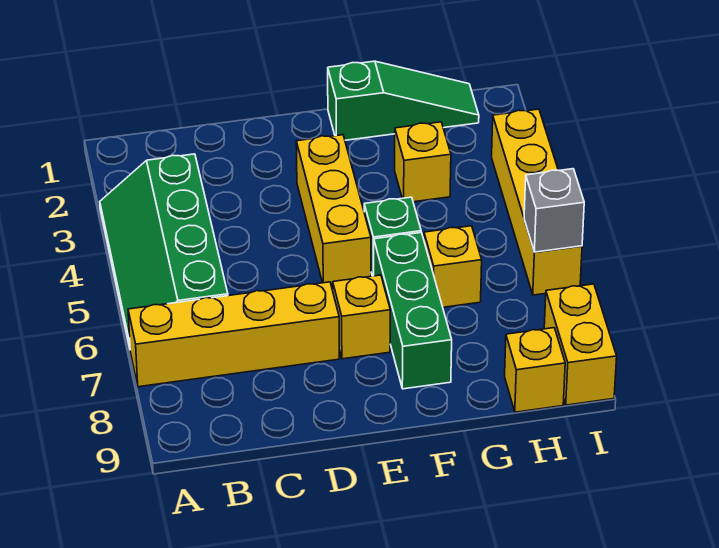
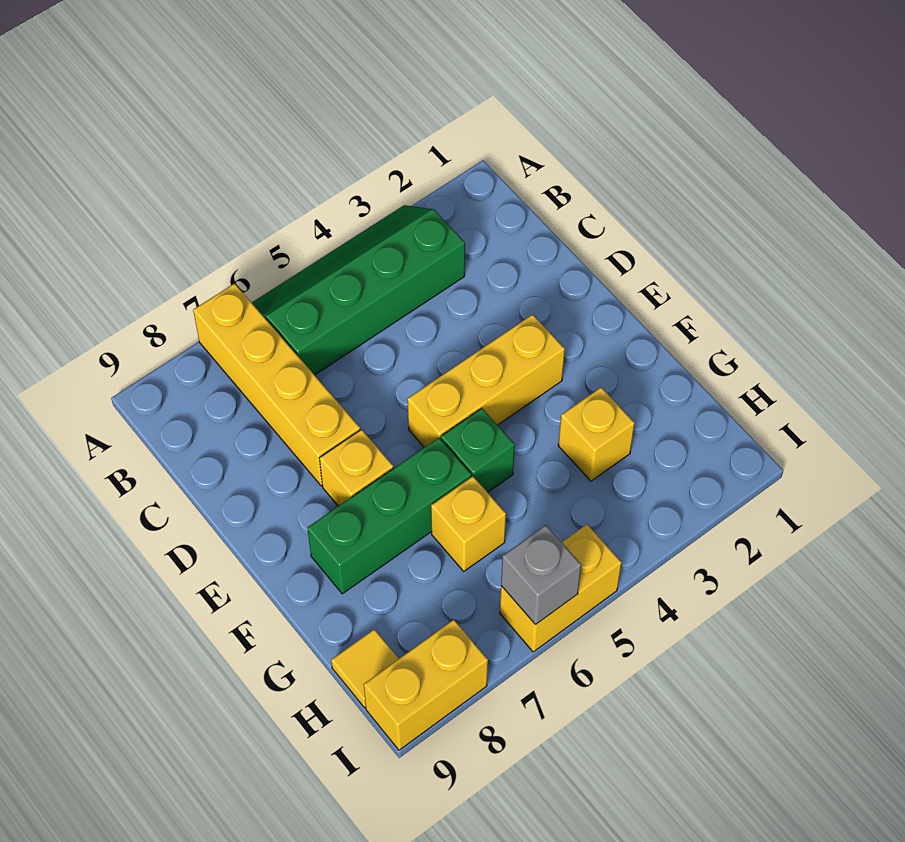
green slope F1:H1 level 1 top F -> none
yellow brick H9 level 1 -> yellow tile H9 level 1
yellow brick I3:I6 level 1 -> yellow brick I5:I6 level 1

